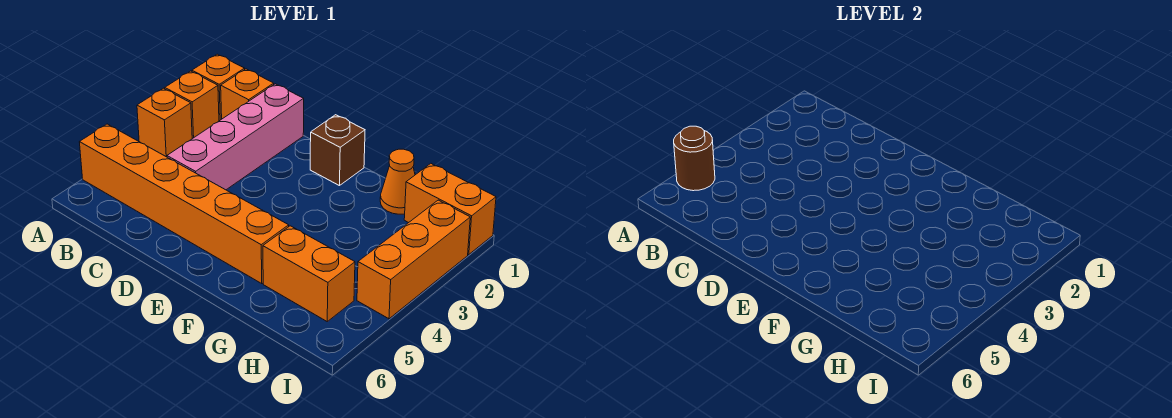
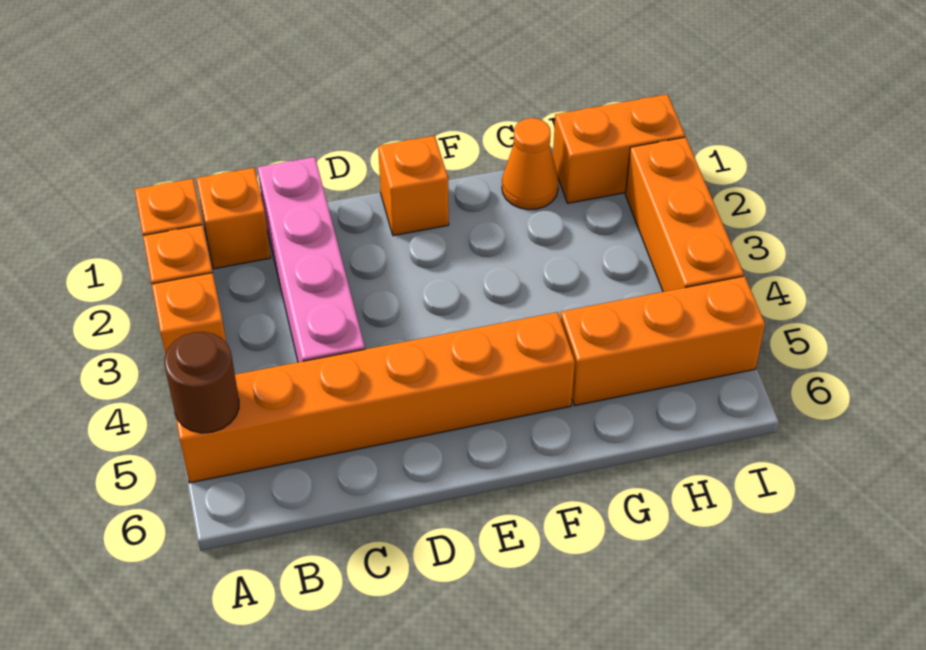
brown brick E1 level 1 -> orange brick E1 level 1
orange brick G5:H5 level 1 -> orange brick G5:I5 level 1

